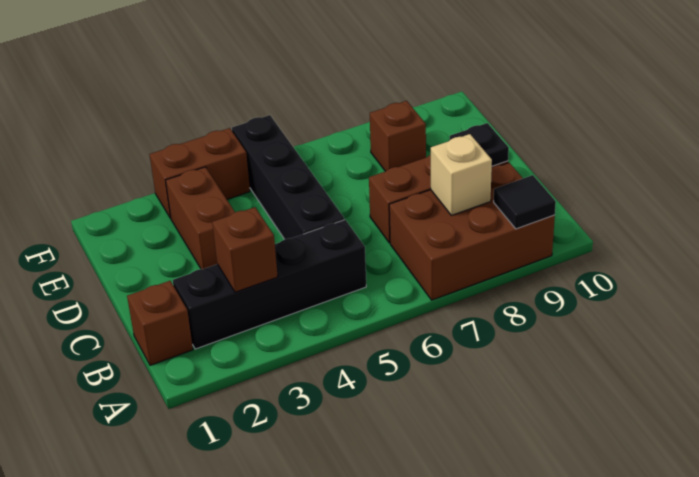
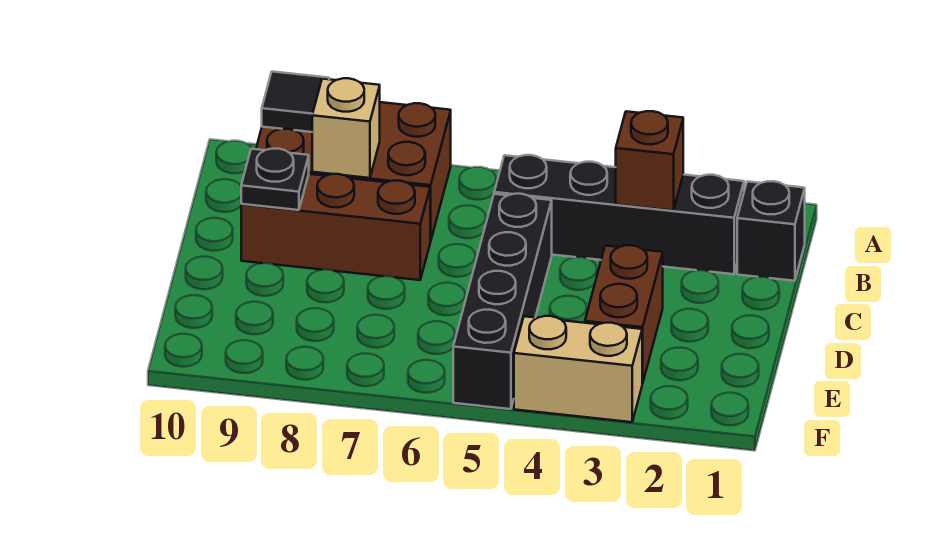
brown brick B1 level 1 -> black brick B1 level 1
brown brick E8 level 1 -> none
brown brick F3:F4 level 1 -> tan brick F3:F4 level 1

